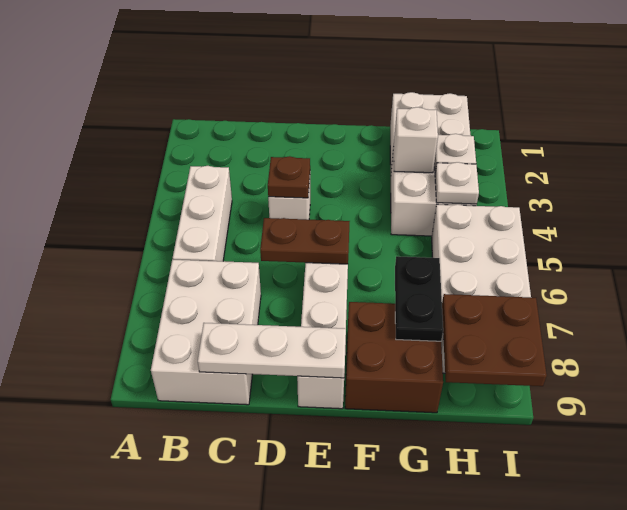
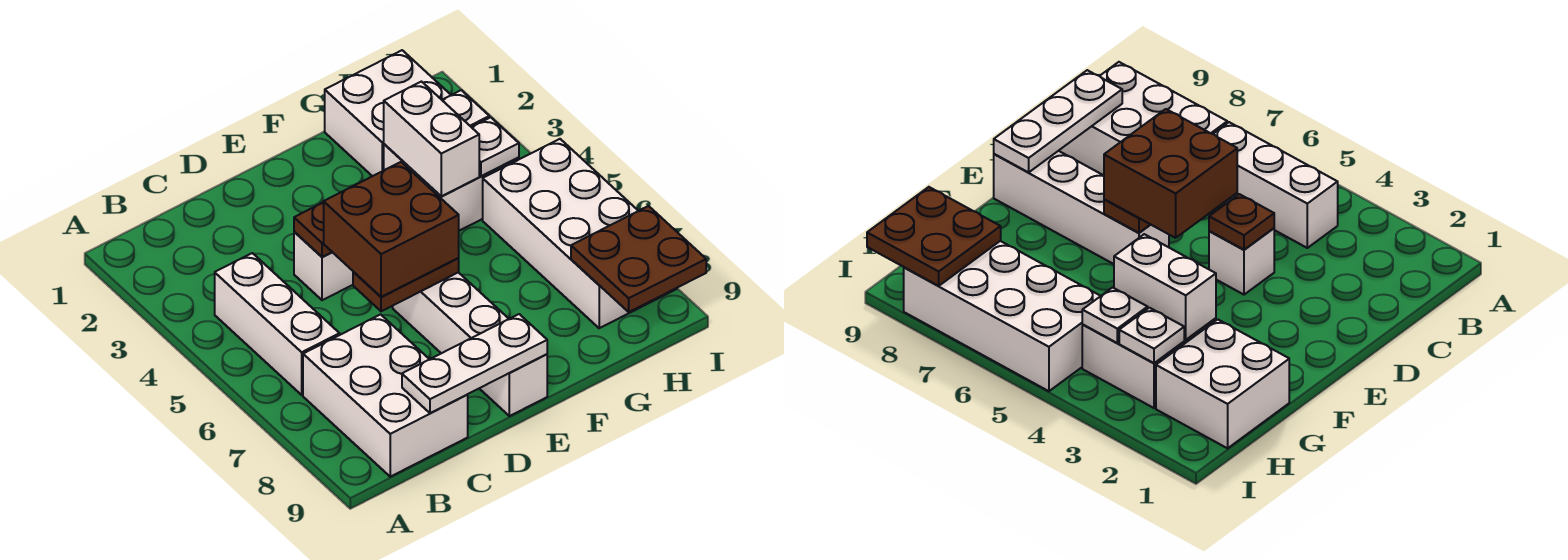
brown brick F8:G9 level 1 -> brown brick D5:E6 level 3
white brick G3 level 2 -> white brick G3:G4 level 2
black plate G7:G8 level 2 -> none

